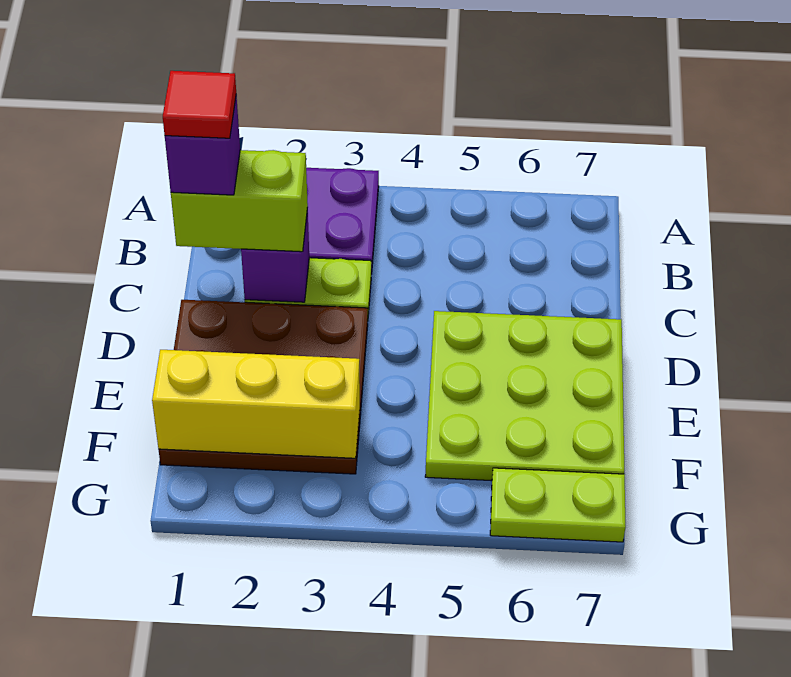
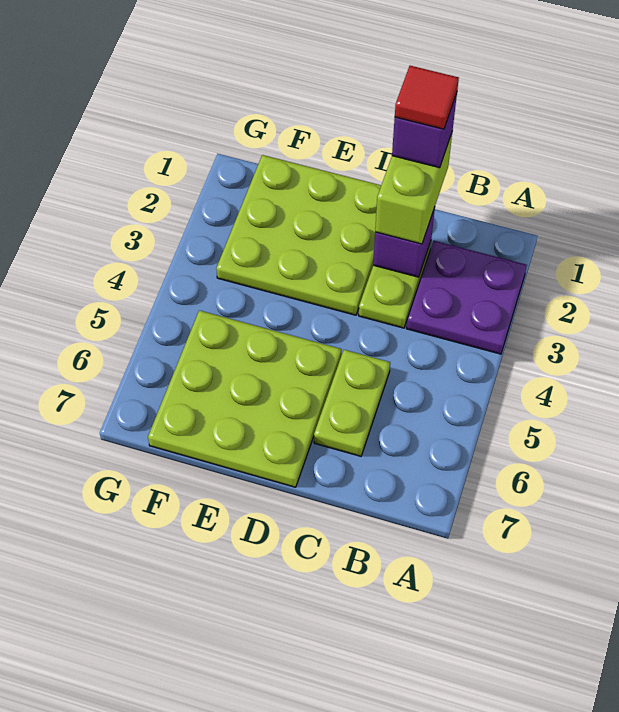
brown plate D1:F3 level 1 -> lime plate D1:F3 level 1
yellow brick F1:F3 level 2 -> none
lime plate G6:G7 level 1 -> lime plate C5:C6 level 1

